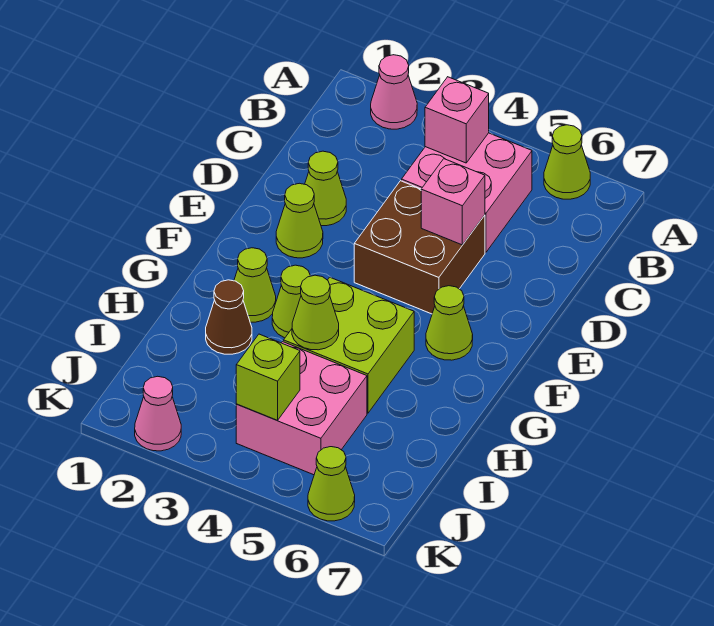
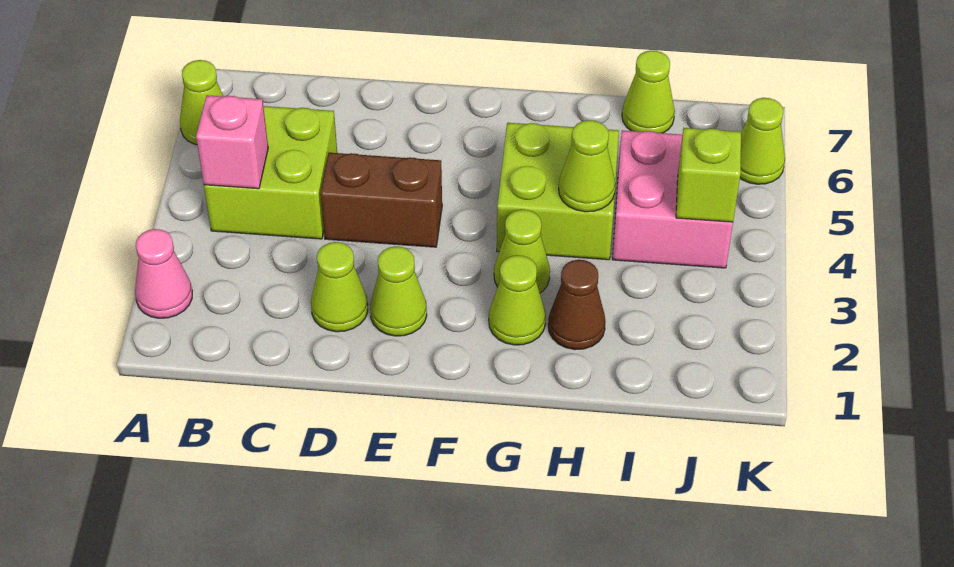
pink brick B4:C5 level 1 -> lime brick B4:C5 level 1
brown brick D4:E5 level 1 -> brown brick D4:E4 level 1
pink brick D5 level 2 -> none
lime cone F6 level 1 -> lime cone I7 level 1
pink cone K2 level 1 -> none

